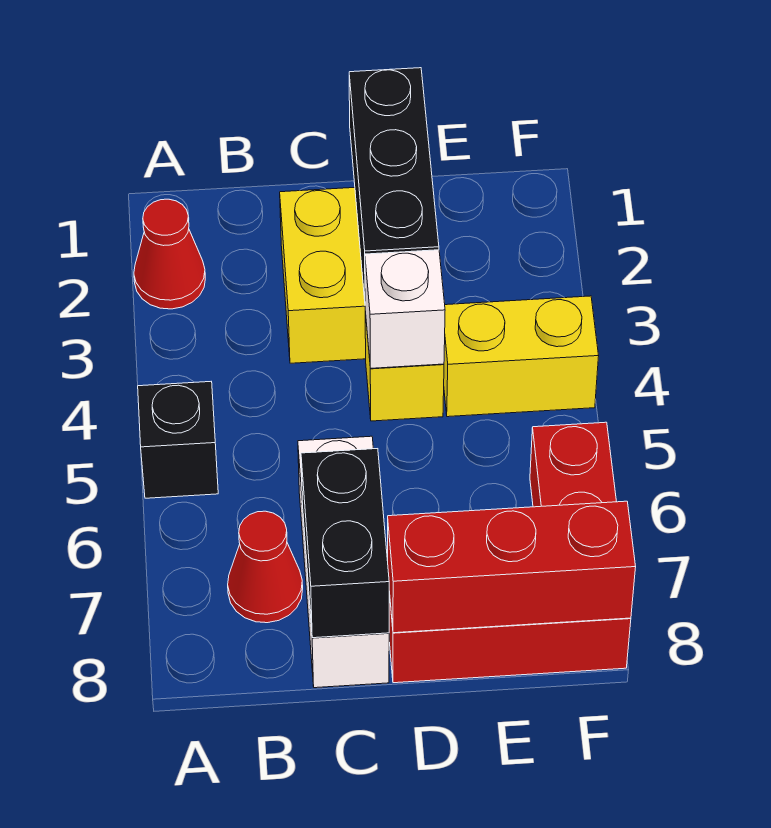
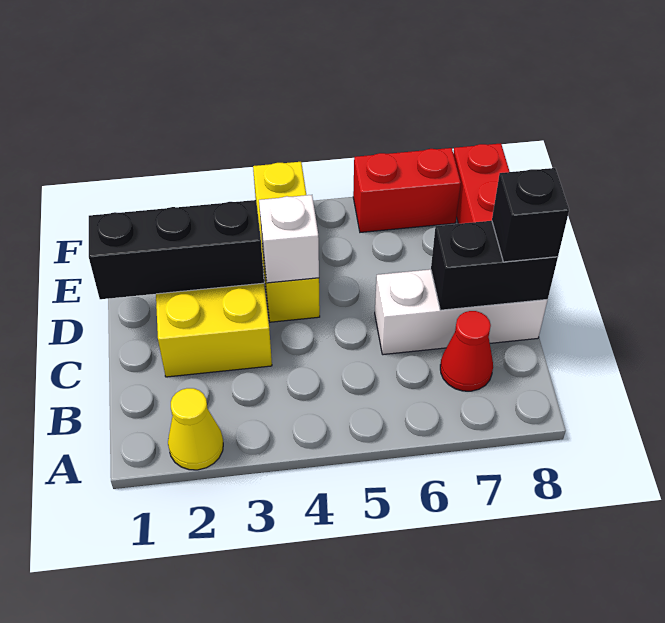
red cone A2 level 1 -> yellow cone A2 level 1
black brick A5 level 1 -> black brick C8 level 3
red brick D8:F8 level 2 -> none

